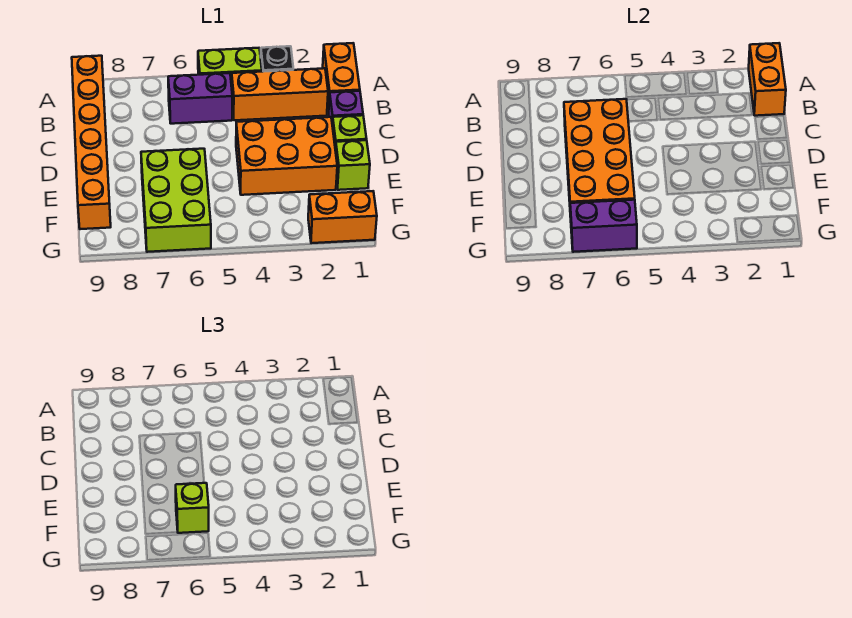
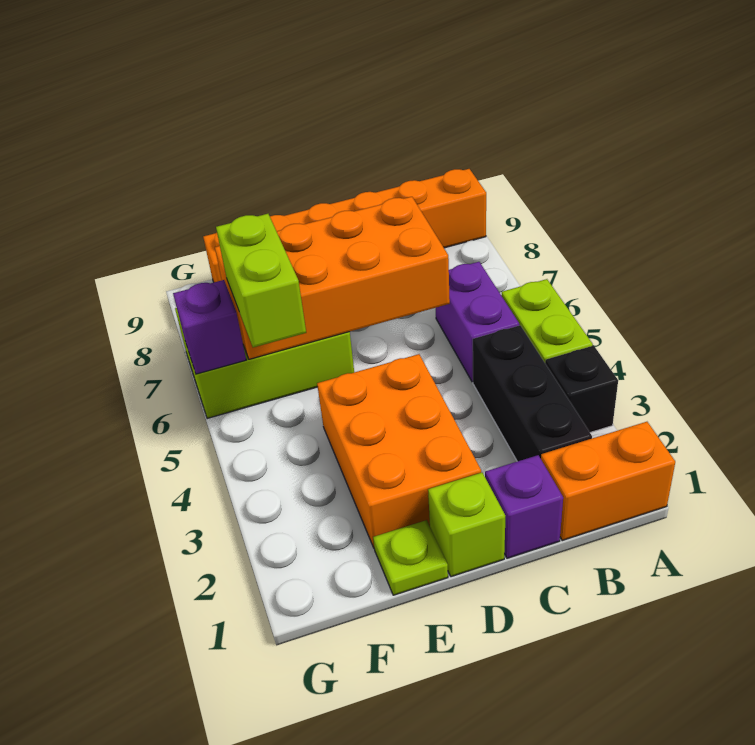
orange brick A1:B1 level 2 -> none
orange brick B2:B4 level 1 -> black brick B2:B4 level 1
lime brick E1 level 1 -> lime plate E1 level 1
lime brick F6 level 3 -> lime brick F5:F6 level 3
orange brick G1:G2 level 1 -> none
purple brick G6:G7 level 2 -> purple brick G6 level 2

